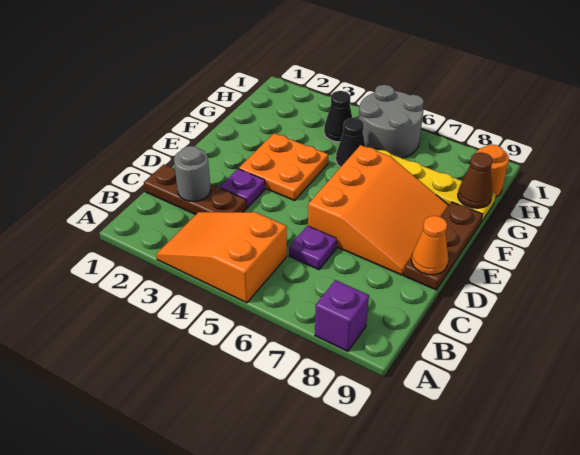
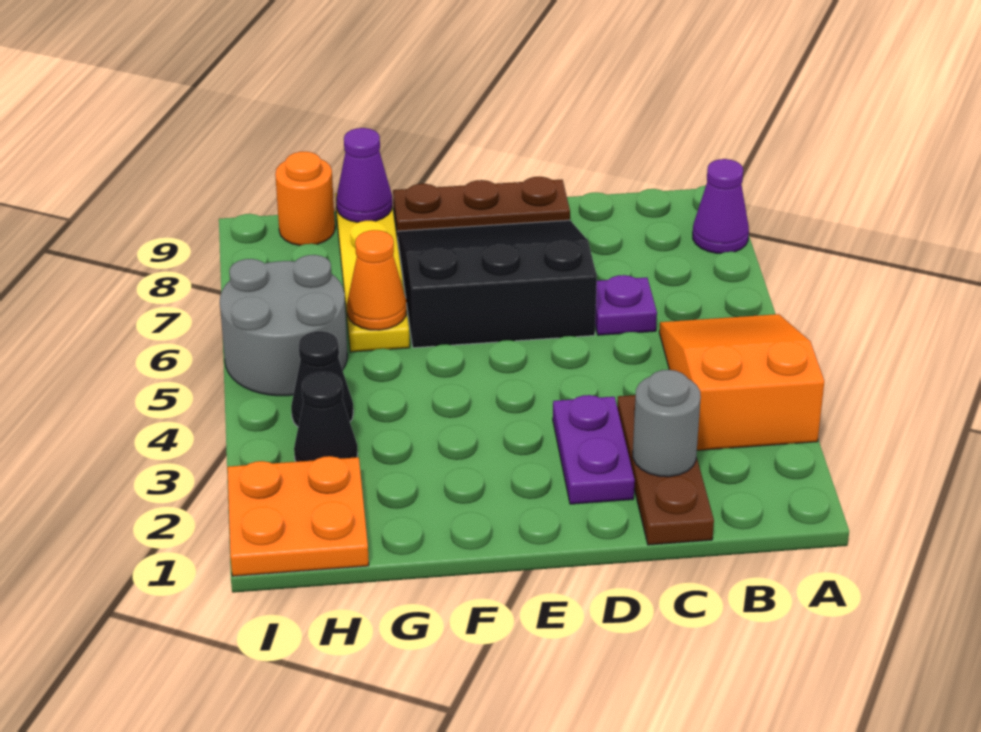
orange slope A3:B5 level 1 top 5 -> orange slope A3:B5 level 1 top 3
purple brick A8 level 1 -> purple cone A8 level 1
purple plate D3 level 1 -> purple plate D2:D3 level 1
orange slope D6:F8 level 1 top 6 -> black slope D6:F8 level 1 top 6
orange cone D9 level 2 -> orange cone G6 level 2
orange plate E3:F4 level 1 -> orange plate H1:I2 level 1
black cone G5 level 1 -> black cone H3 level 1
brown cone G9 level 2 -> purple cone G9 level 2

